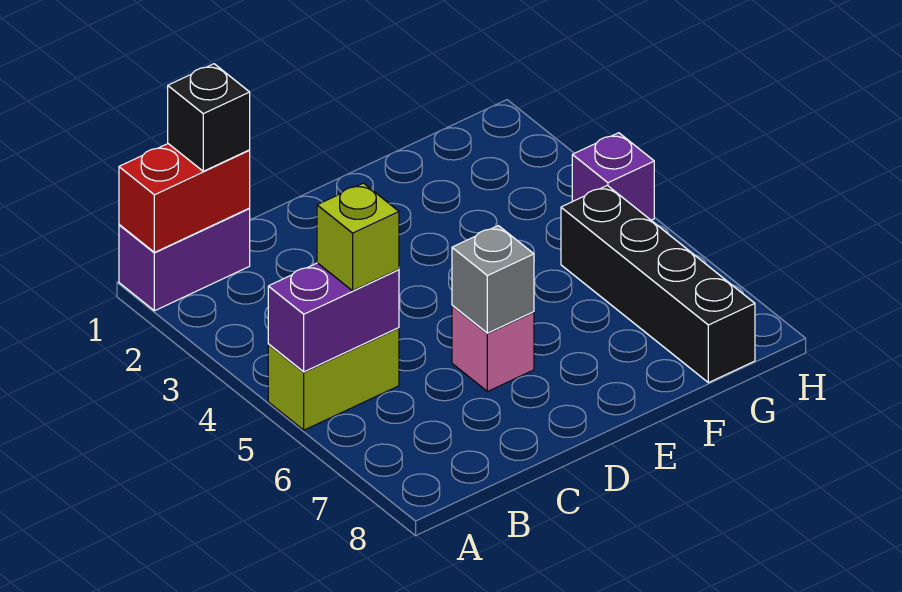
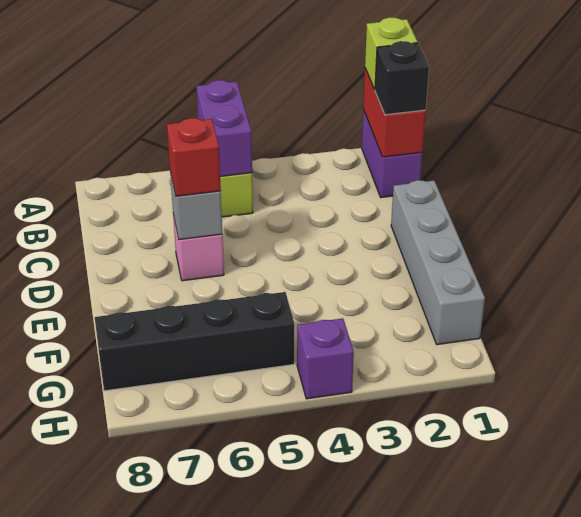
lime brick B5 level 3 -> lime brick A1 level 3
none -> grey brick D1:G1 level 1
none -> red brick D6 level 3

